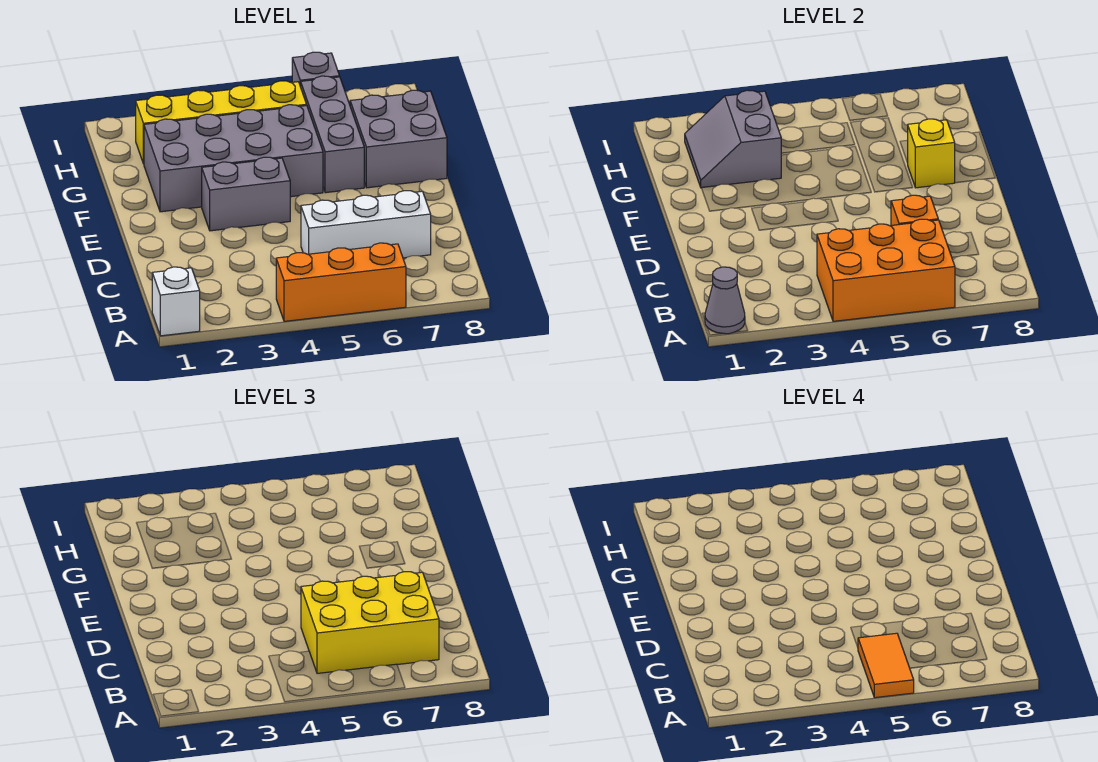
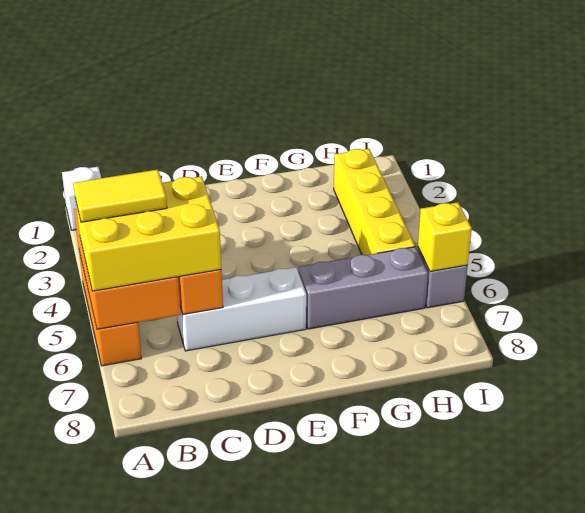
grey cone A1 level 2 -> none
orange tile A5:B5 level 4 -> yellow tile A5:B5 level 4
yellow brick B5:C7 level 3 -> yellow brick A5:C6 level 3
white brick C5:C7 level 1 -> white brick C6:E6 level 1
grey brick E3:E4 level 1 -> none
grey brick F2:G5 level 1 -> none
grey brick F7:G8 level 1 -> none
yellow brick F7 level 2 -> yellow brick I6 level 2
grey slope G2:H3 level 2 top 3 -> none

